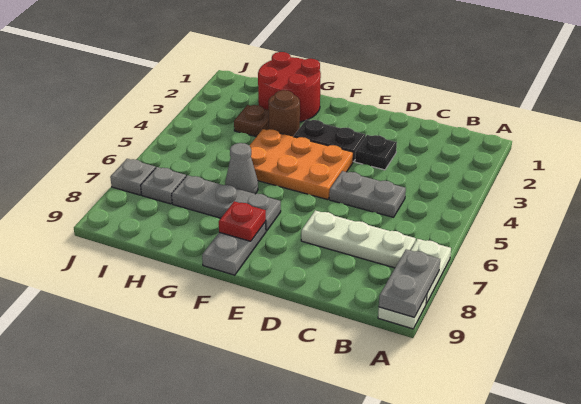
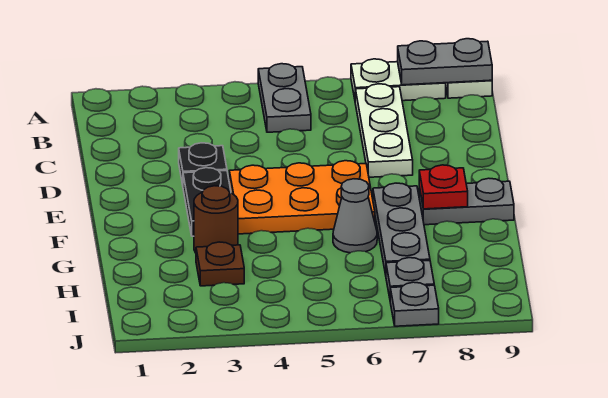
grey plate C5:D5 level 1 -> grey plate A5:B5 level 1
orange plate E4:G5 level 1 -> orange plate E4:F6 level 1
red round brick G1:H2 level 1 -> none

